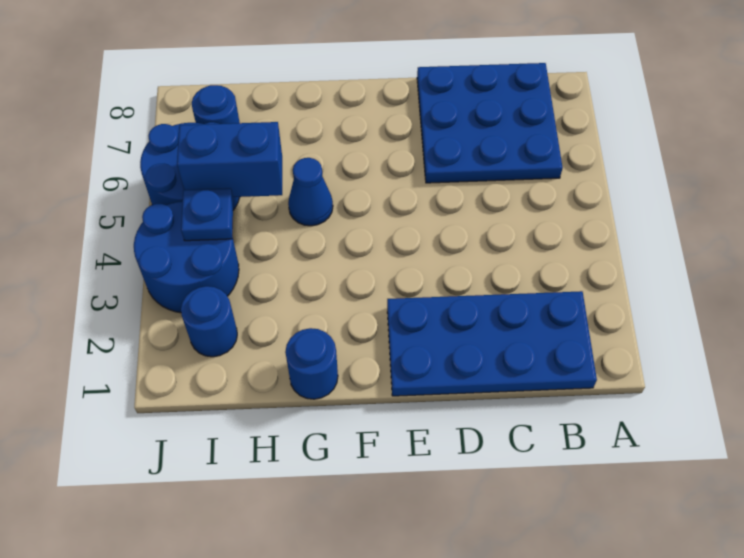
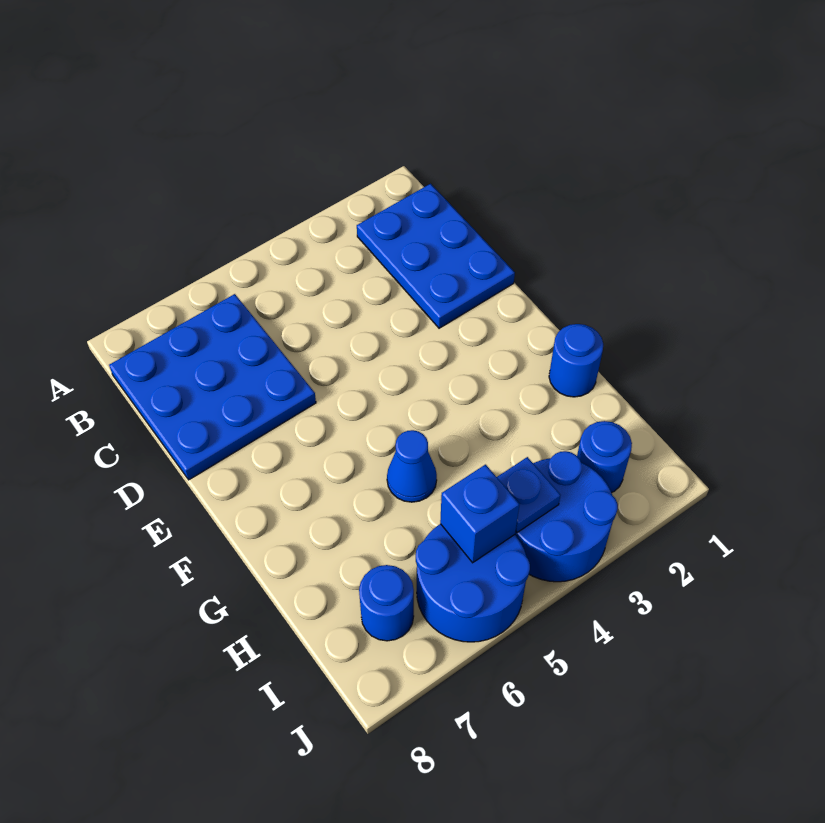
blue plate B1:E2 level 1 -> blue plate B1:D2 level 1
blue brick H5:I5 level 2 -> blue brick I5 level 2

